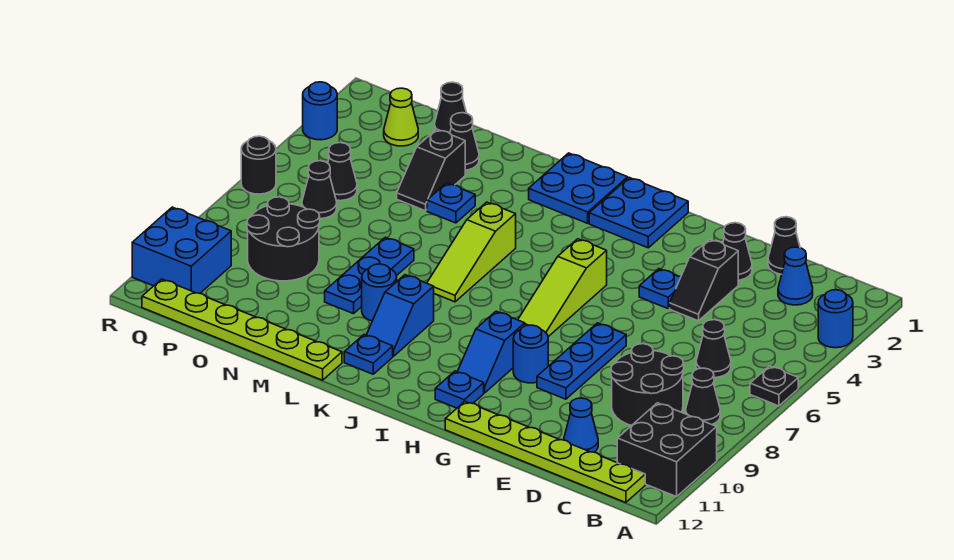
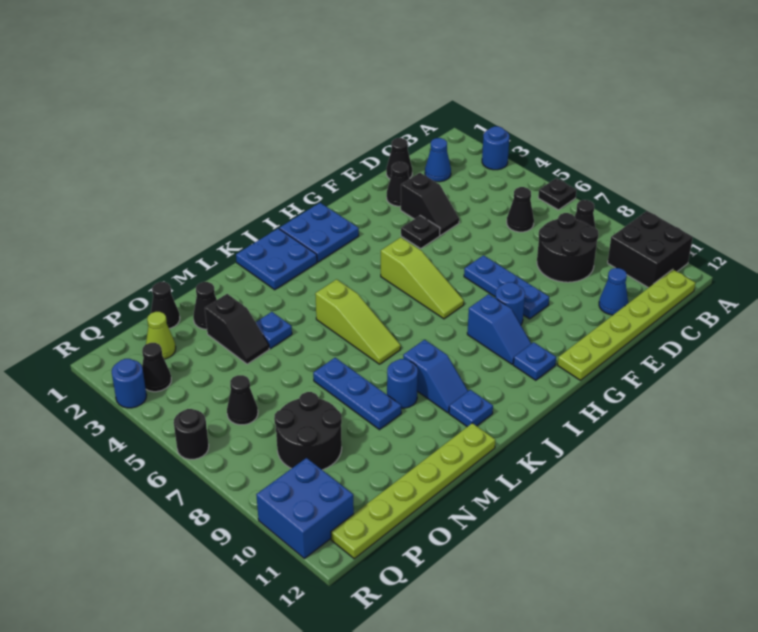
blue plate F4 level 1 -> black plate F4 level 1
black cone P5 level 1 -> black cone Q3 level 1

